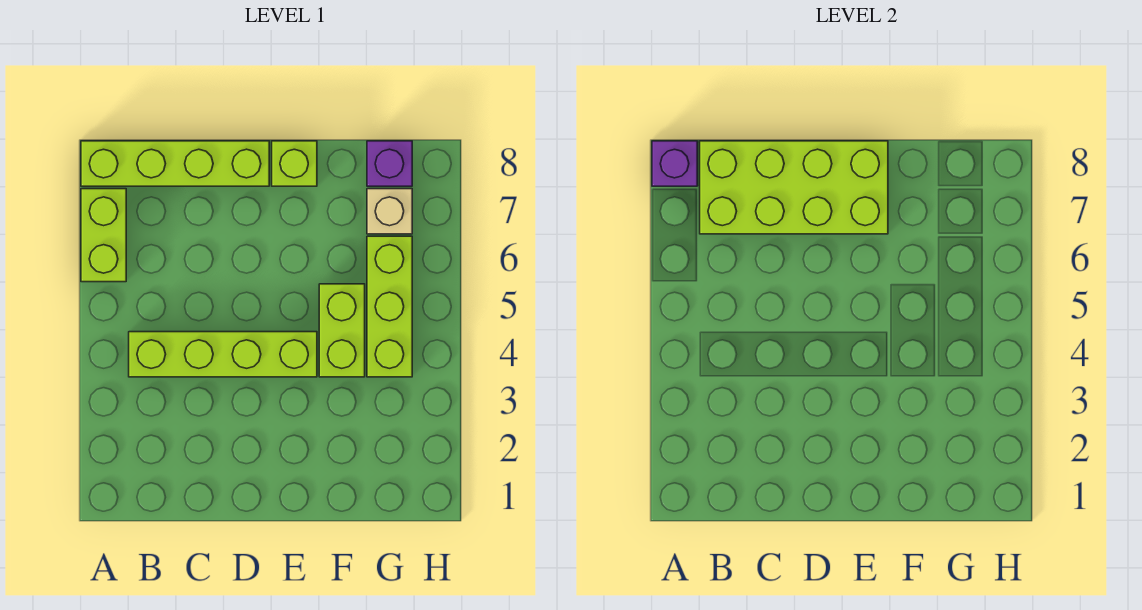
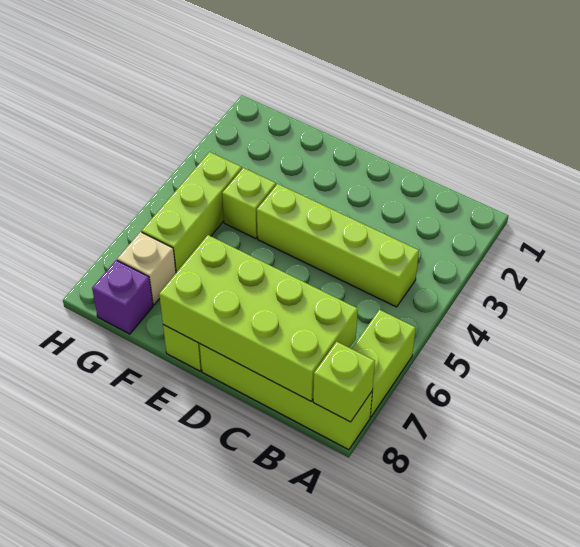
purple brick A8 level 2 -> lime brick A8 level 2
lime brick F4:F5 level 1 -> lime brick F4 level 1

